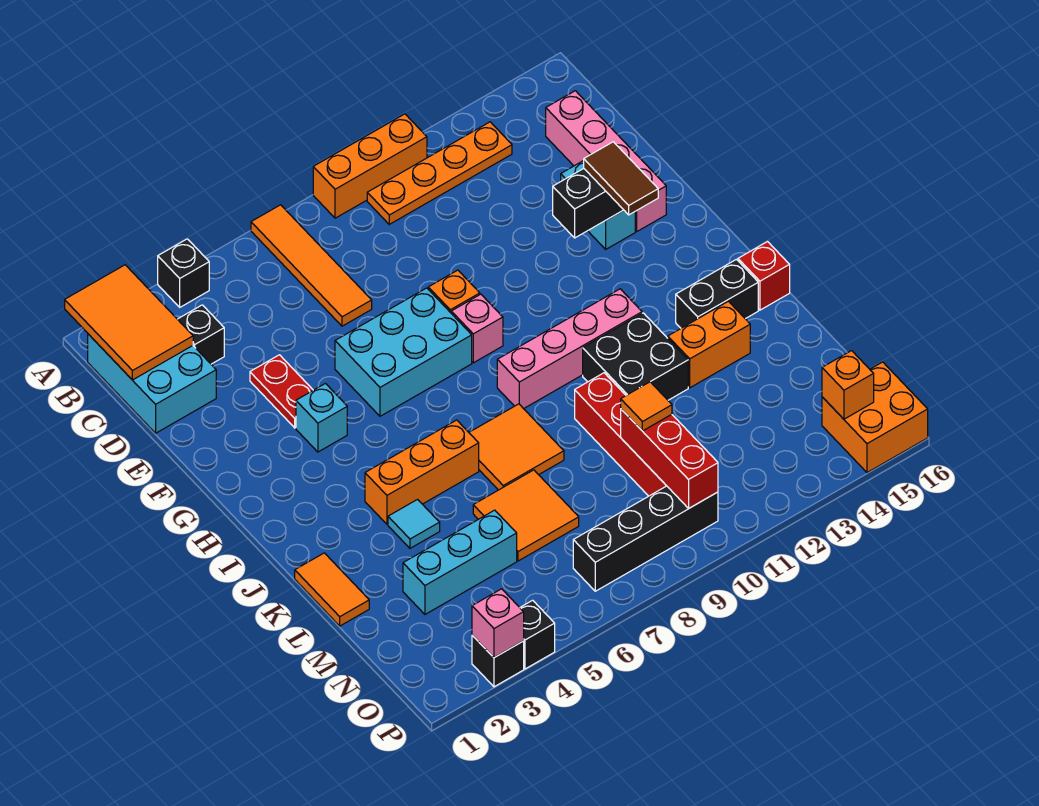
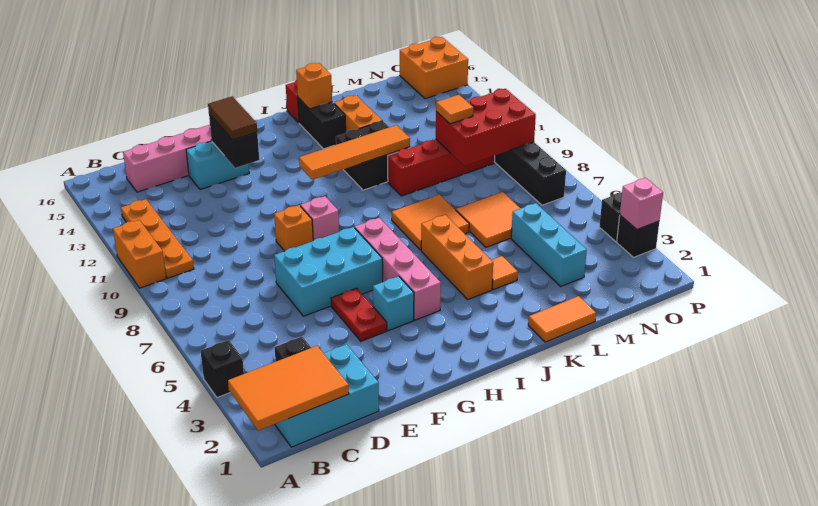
orange tile A7:D7 level 1 -> orange tile H11:K11 level 2
orange brick A9:A11 level 1 -> orange brick A10:A11 level 1
red plate E4:F4 level 1 -> red plate F4:F5 level 1
cyan brick F6:G8 level 1 -> cyan brick E6:G7 level 1
brown tile F14:G14 level 3 -> brown tile F13:F14 level 3
pink brick I9:I12 level 1 -> pink brick H4:H7 level 1
cyan tile K4 level 1 -> orange tile K4 level 1
red brick M10:O10 level 2 -> red brick M9:O10 level 2
orange brick O15 level 2 -> orange brick J15 level 2

